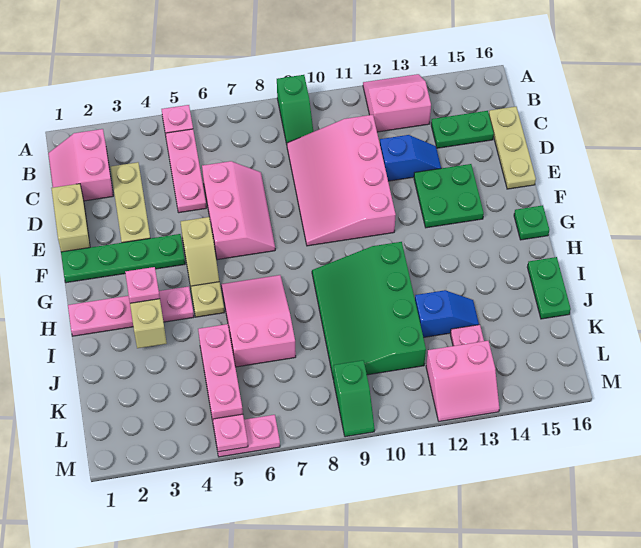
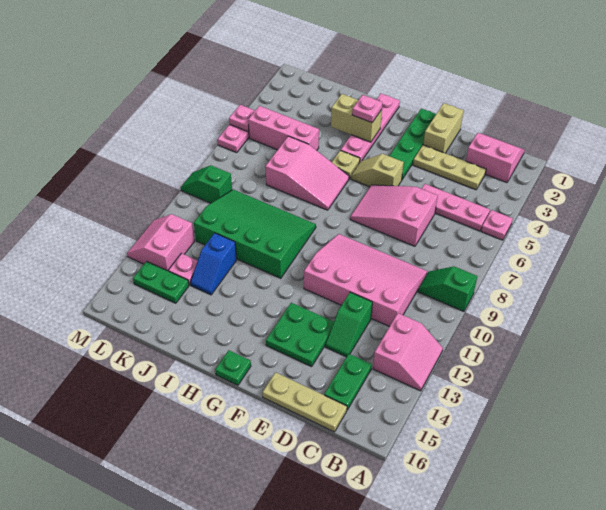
tan brick D1:E1 level 1 -> tan brick E1:E2 level 1
pink slope D6:F7 level 1 top 6 -> pink slope D6:F7 level 1 top D
blue slope D12:D13 level 1 top 12 -> green slope D12:D13 level 1 top 12
green plate I16:J16 level 1 -> green plate K14:L14 level 1

